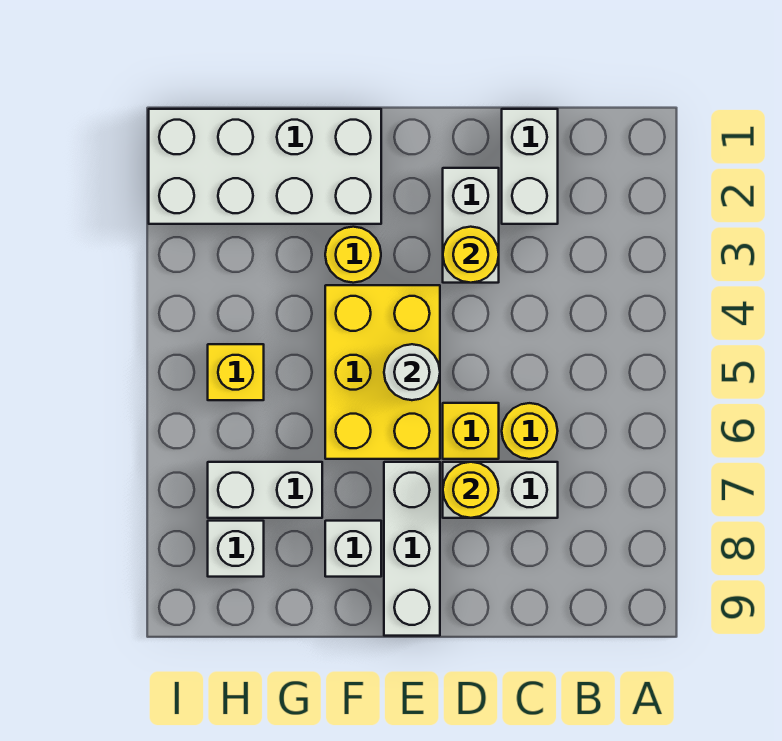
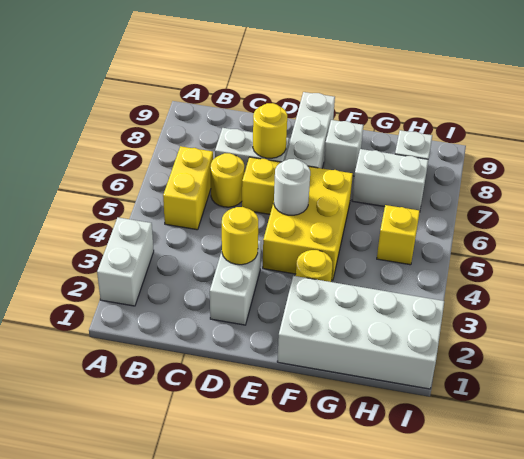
none -> yellow brick B5:B6 level 1
white brick C1:C2 level 1 -> white brick A2:A3 level 1

